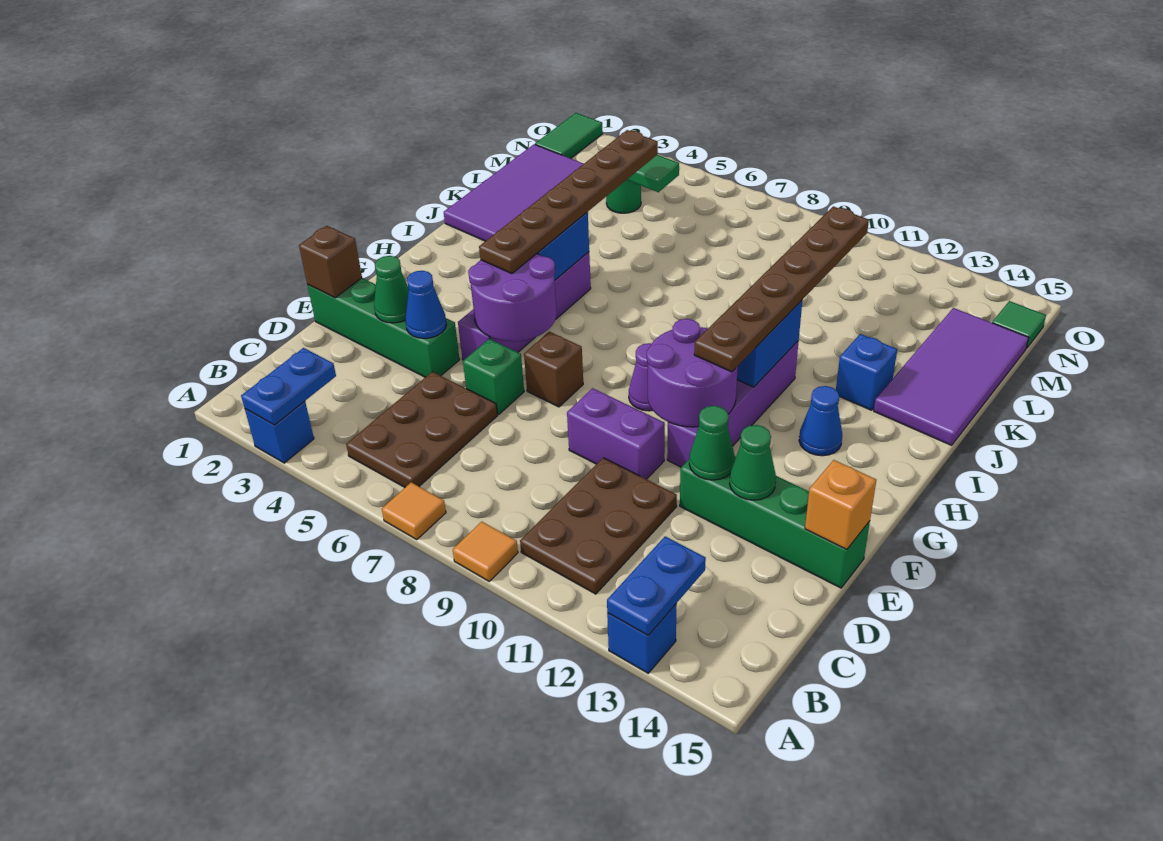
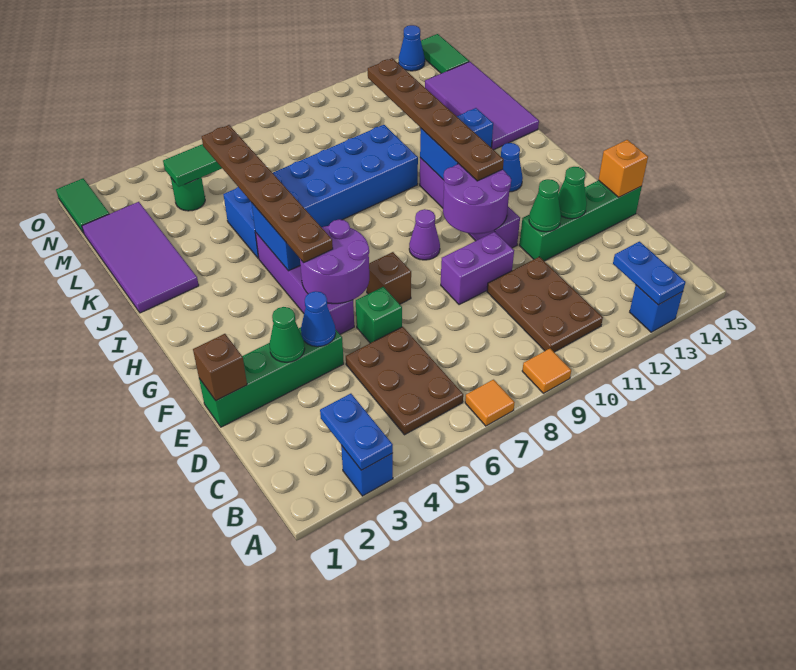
none -> blue brick J5:K10 level 1
green tile N15 level 1 -> green tile N15:O15 level 1
none -> blue cone O14 level 1

